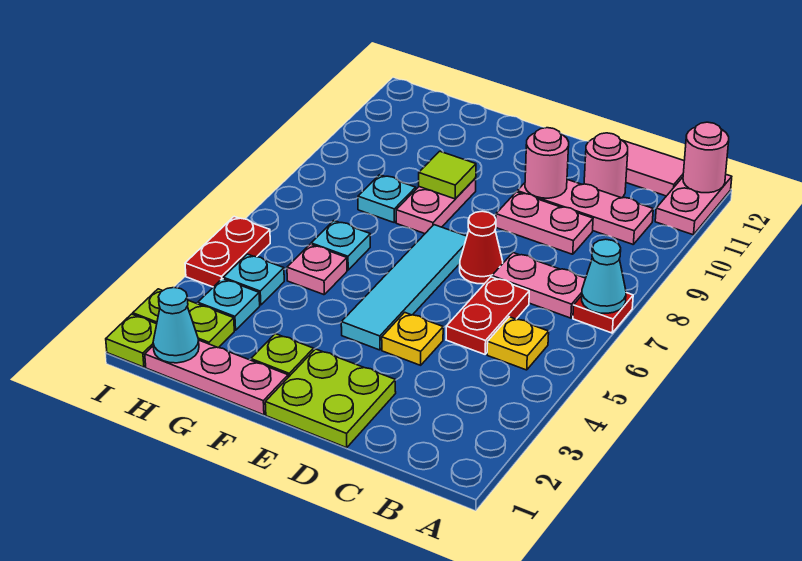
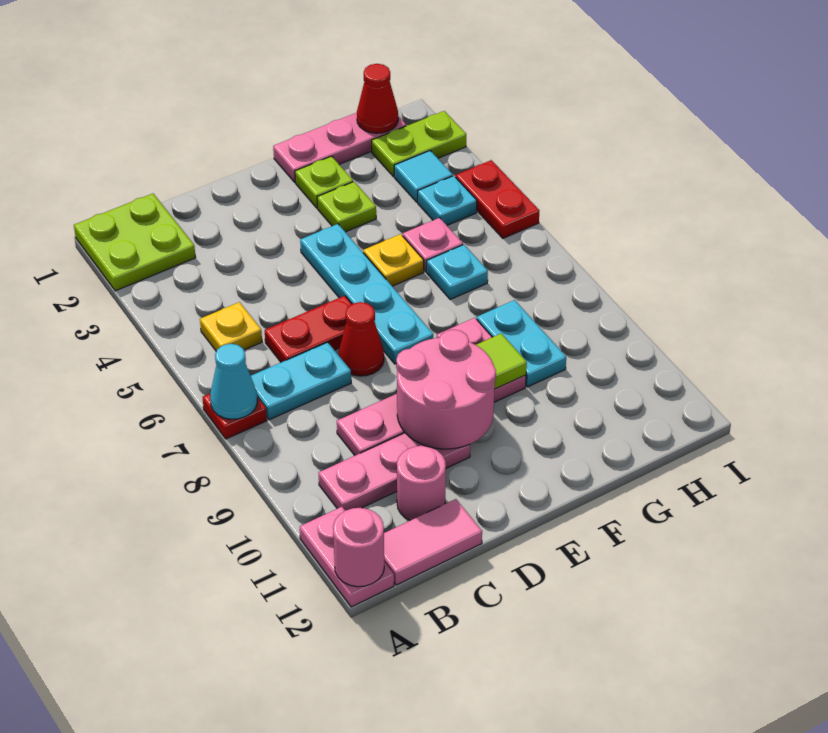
pink plate B7:C7 level 1 -> cyan plate B7:C7 level 1
red plate C5:C6 level 1 -> red plate C6:D6 level 1
lime plate D1:E2 level 1 -> lime plate A1:B2 level 1
yellow plate D4 level 1 -> yellow plate F5 level 1
pink round brick D10 level 2 -> pink round brick D9:E10 level 2
cyan tile E4:E7 level 1 -> cyan plate E4:E7 level 1
cyan plate G8 level 1 -> cyan plate G8:G9 level 1
cyan cone H1 level 2 -> red cone H1 level 2
cyan plate H3 level 1 -> cyan tile H3 level 1
lime plate I1 level 1 -> lime plate F3 level 1

